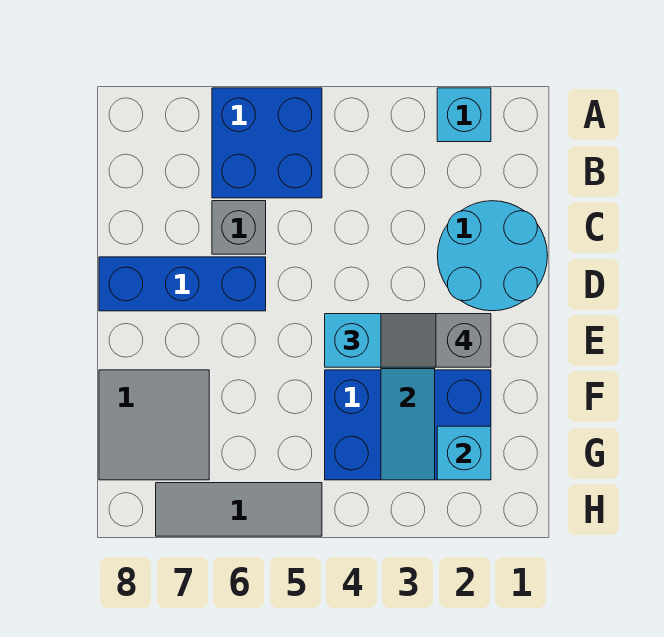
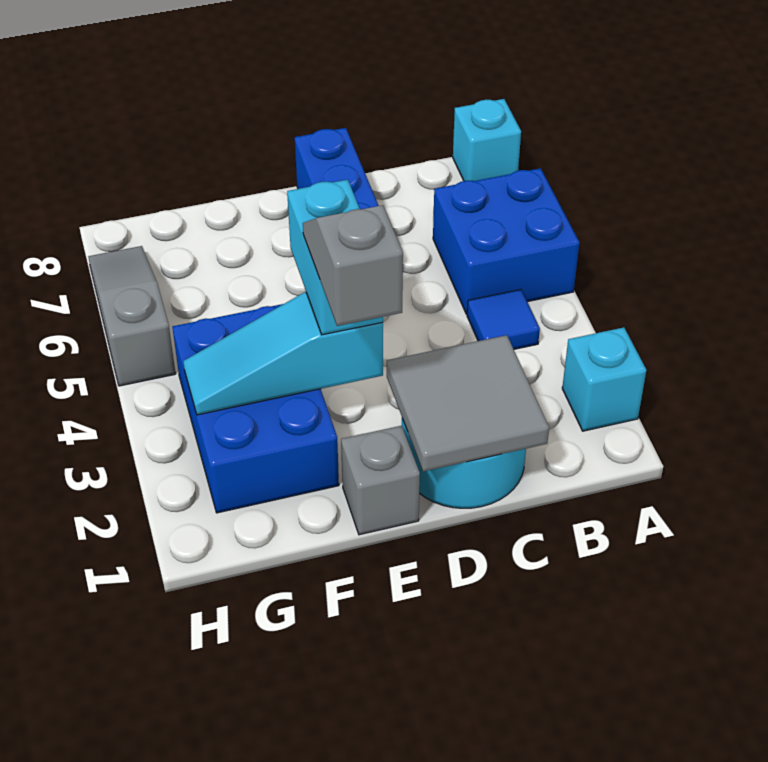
none -> blue tile B4 level 1
grey brick C6 level 1 -> grey brick E1 level 1
grey tile F7:G8 level 1 -> grey tile C1:D2 level 2
cyan brick G2 level 2 -> cyan brick A8 level 1
grey tile H5:H7 level 1 -> grey slope H5:H7 level 1 top 5

